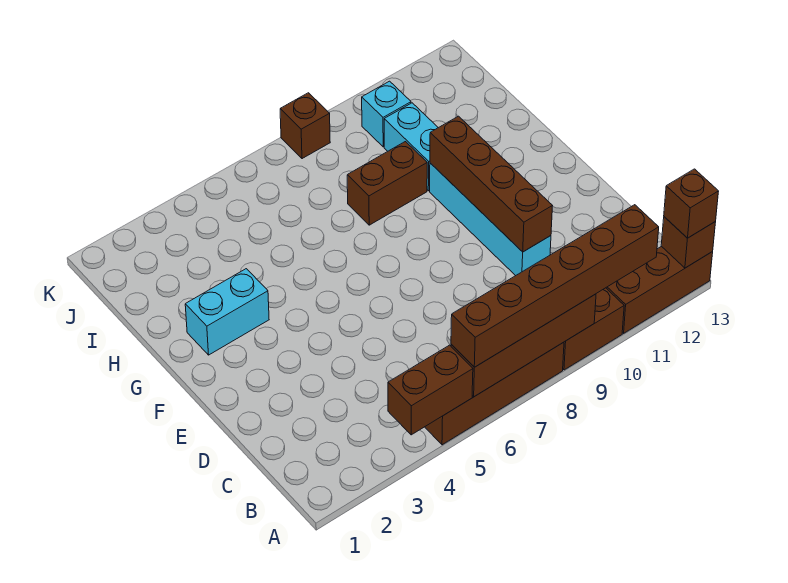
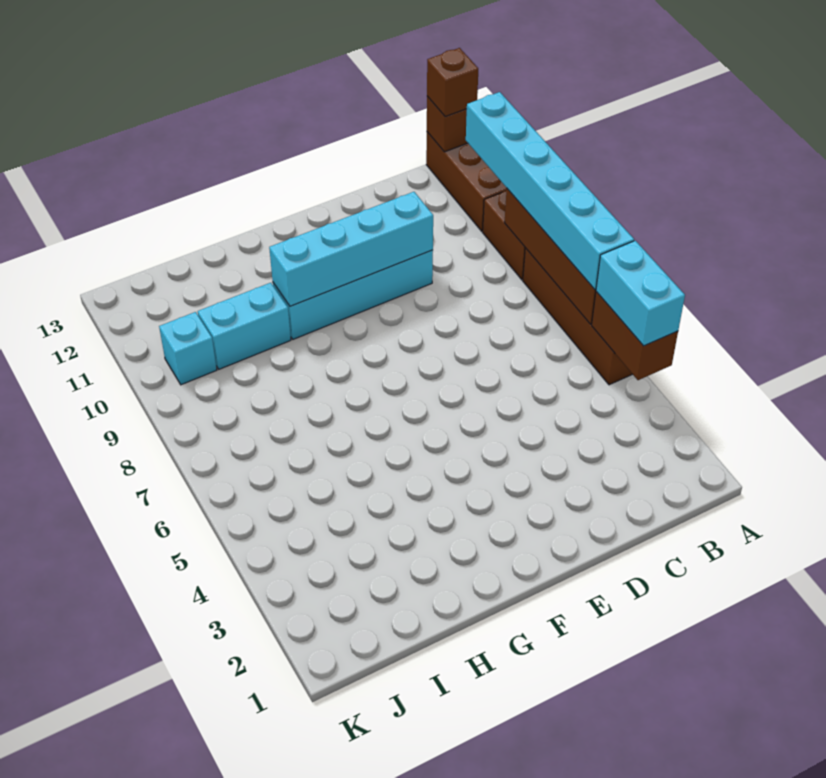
brown brick A6:A11 level 3 -> cyan brick A6:A11 level 3
brown brick D10:G10 level 2 -> cyan brick D10:G10 level 2
cyan brick G2:G3 level 1 -> cyan brick A4:A5 level 3
brown brick H8:H9 level 1 -> none
brown brick K8 level 1 -> none

